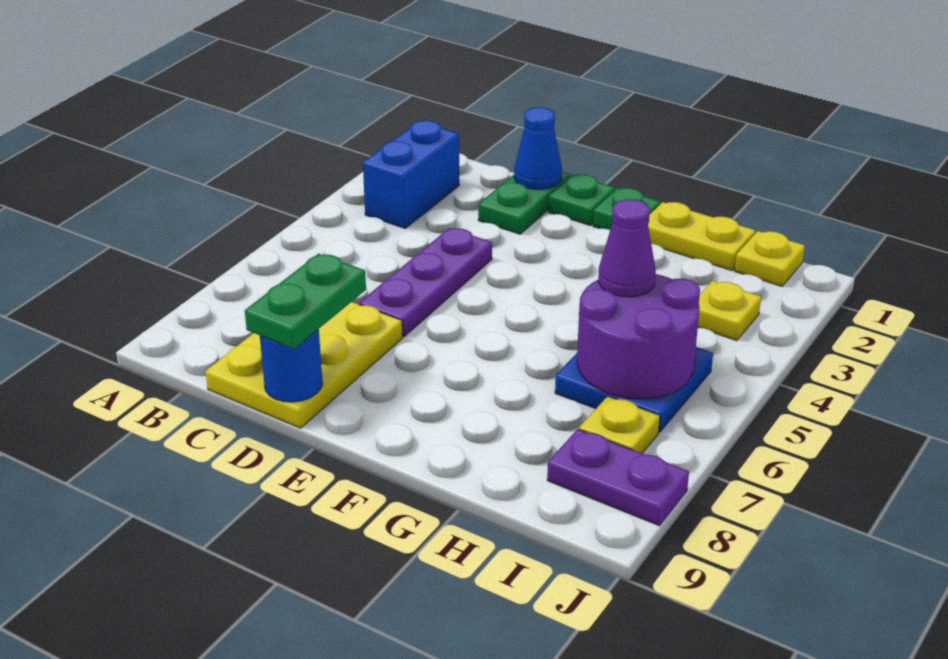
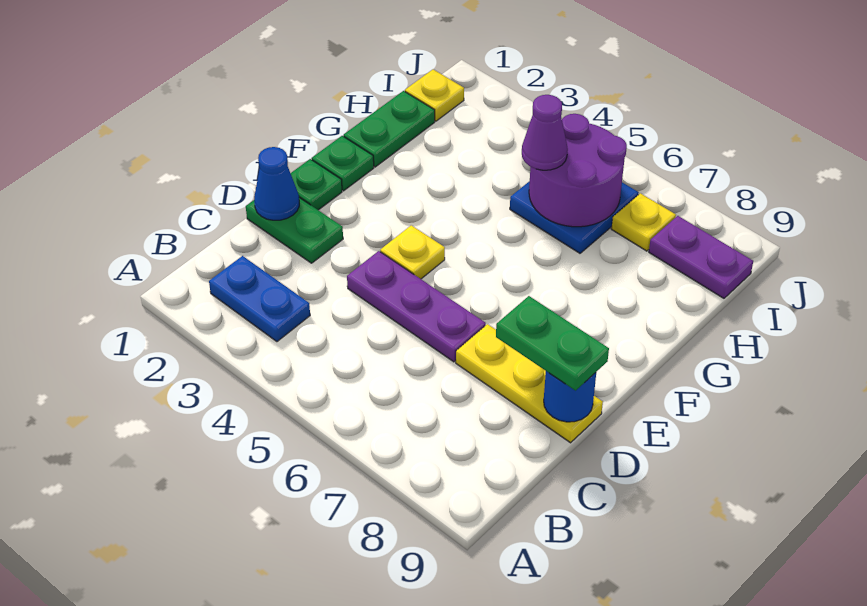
blue brick B2:B3 level 1 -> blue plate B2:B3 level 1
yellow plate C7:D9 level 1 -> yellow plate D7:D9 level 1
yellow plate G1:H1 level 1 -> green plate G1:H1 level 1
yellow plate I3 level 1 -> yellow plate E4 level 1
purple plate I8:J8 level 1 -> purple plate I8:I9 level 1

